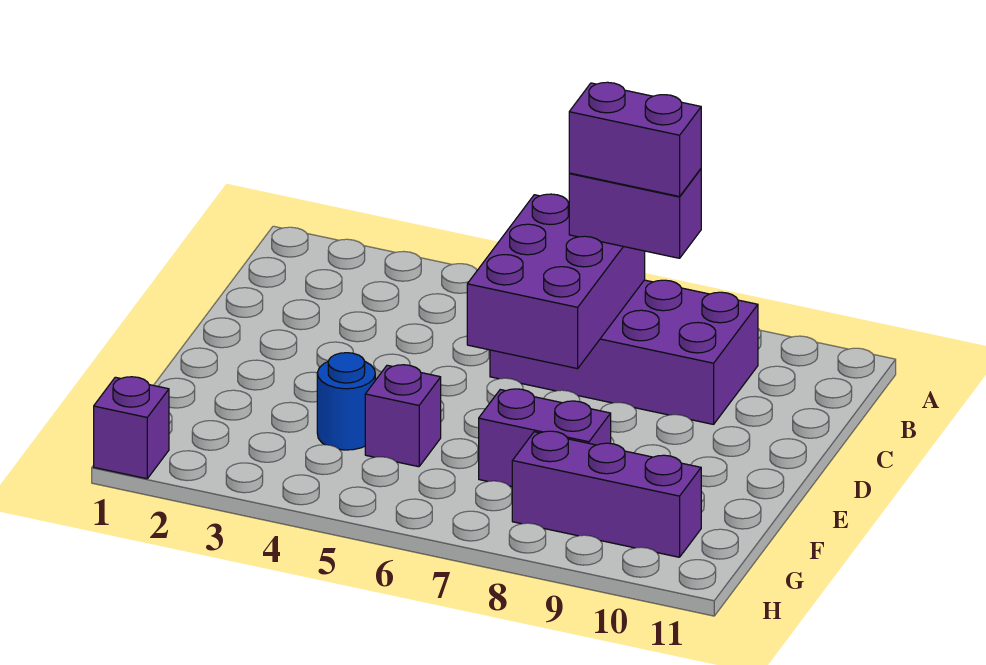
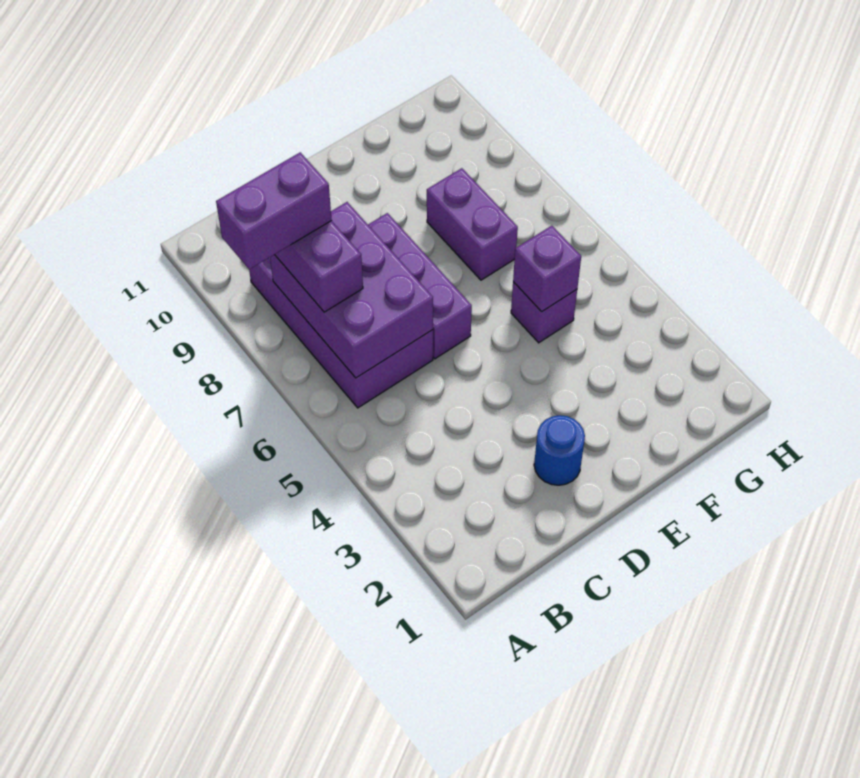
purple brick B6:D7 level 2 -> purple brick B6:C8 level 2
purple brick B7:B8 level 4 -> purple brick A8:B8 level 4
blue round brick F4 level 1 -> blue round brick D2 level 1
purple brick G8:G10 level 1 -> purple brick D6:D8 level 1
purple brick H1 level 1 -> purple brick F5 level 2

